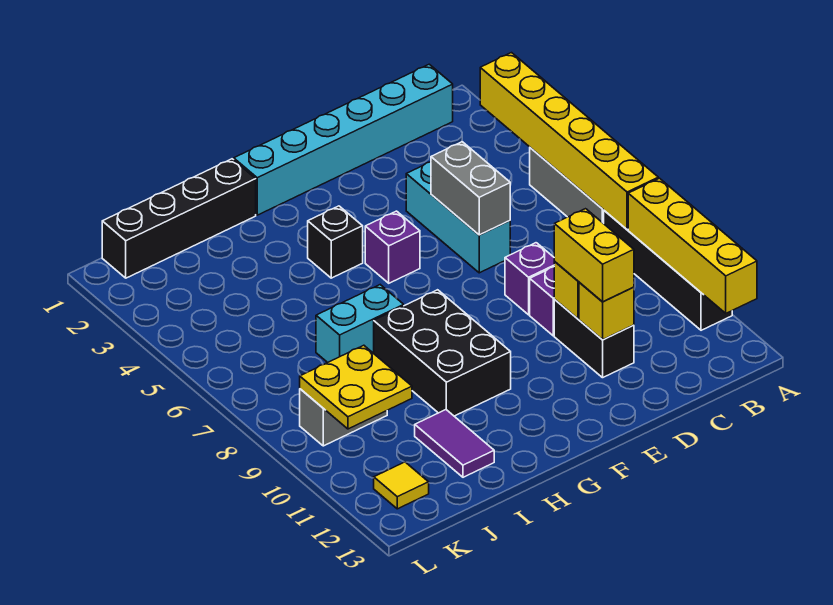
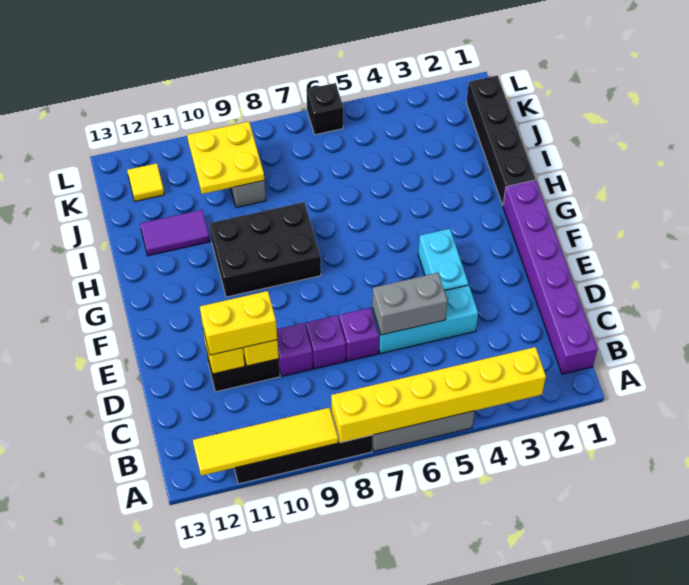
yellow brick A9:A12 level 2 -> yellow tile A9:A12 level 2
cyan brick B1:G1 level 1 -> purple brick B1:G1 level 1
purple brick F5 level 1 -> purple brick D7 level 1
black brick G4 level 1 -> black brick L6 level 1
cyan brick H7:I7 level 1 -> cyan brick E4:F4 level 1

